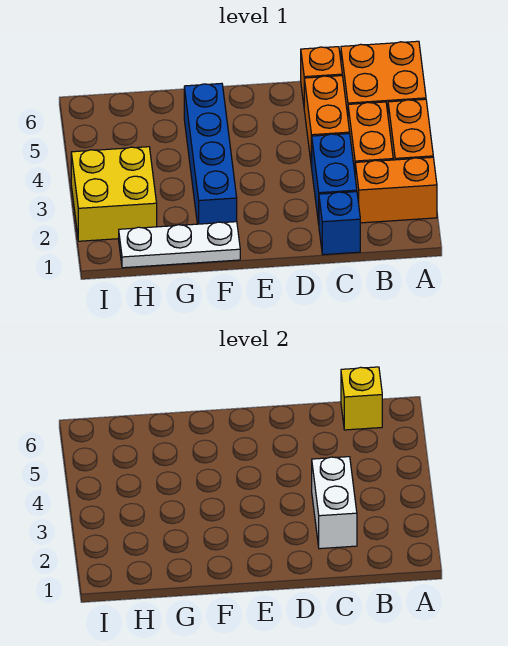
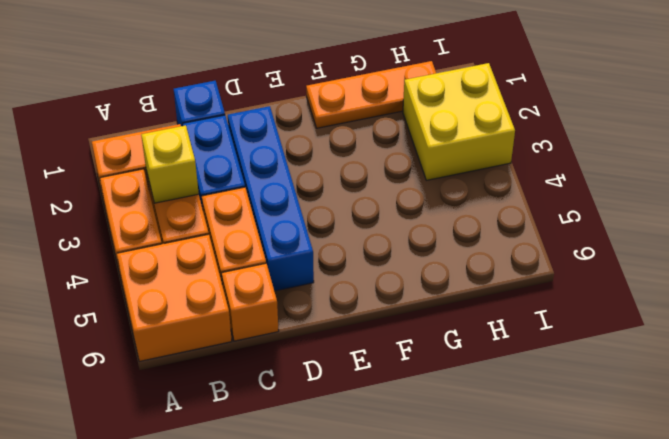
yellow brick B6 level 2 -> yellow brick B3 level 2
white brick C2:C3 level 2 -> none
white plate F1:H1 level 1 -> orange plate F1:H1 level 1
blue brick F2:F5 level 1 -> blue brick D2:D5 level 1

